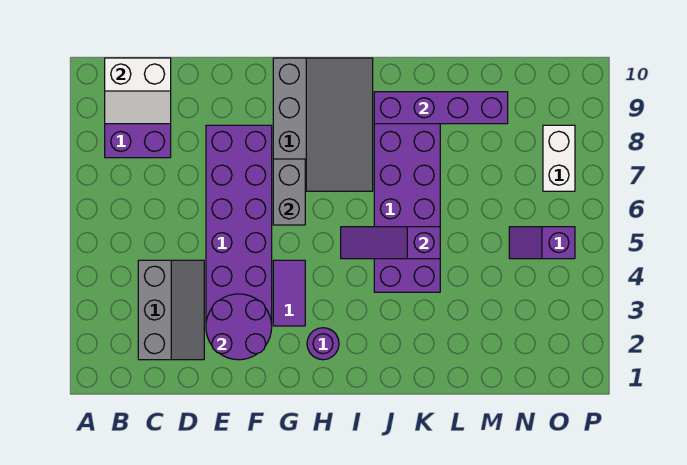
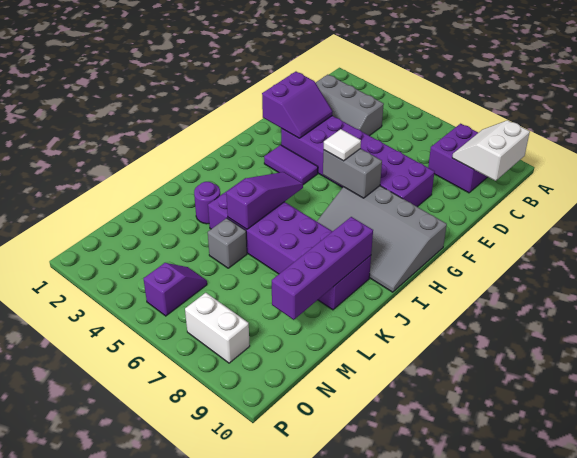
purple round brick E2:F3 level 2 -> purple slope E2:F3 level 2 top 2
none -> white tile G6 level 3
purple round brick H2 level 1 -> purple round brick K3 level 1
none -> grey brick L5 level 1

